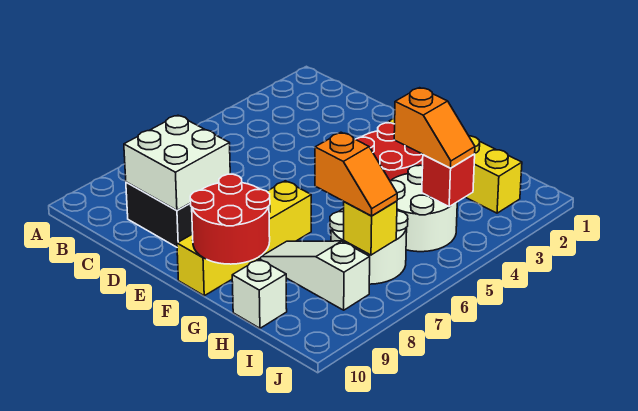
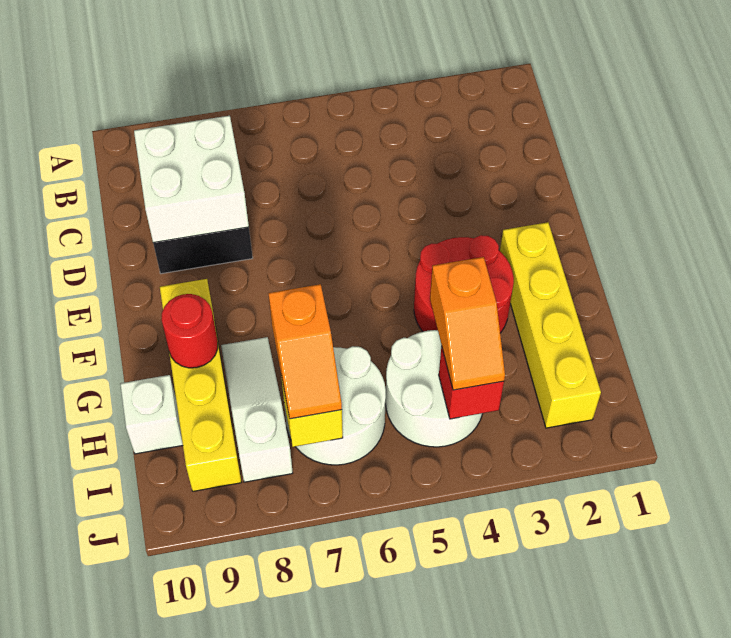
yellow brick F7:F10 level 1 -> yellow brick F9:I9 level 1
red round brick F9:G10 level 2 -> red round brick G9 level 2

